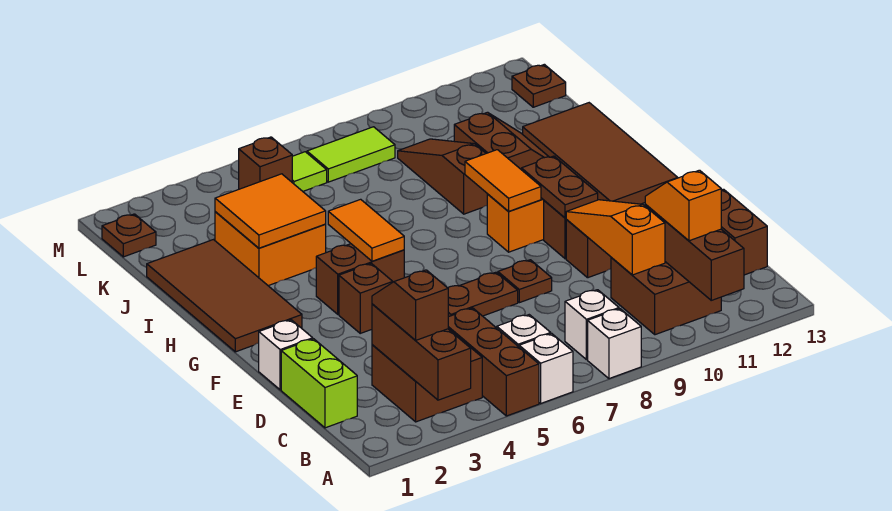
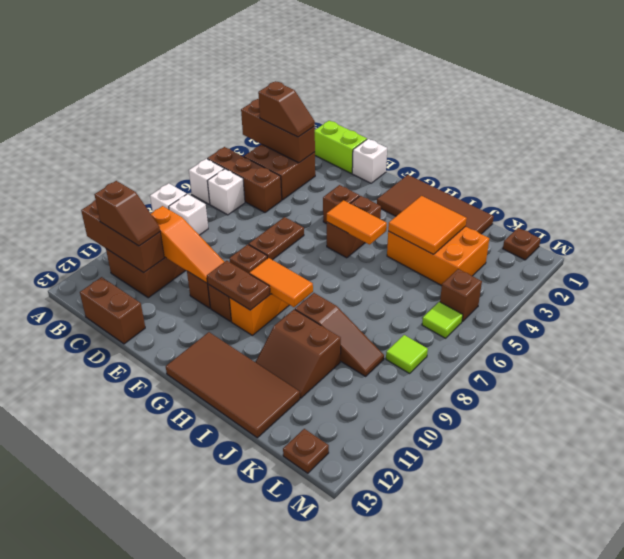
orange slope B11:C11 level 3 top B -> brown slope B11:C11 level 3 top B
orange brick I3:J4 level 1 -> orange brick I3:K4 level 1
lime tile L7:L8 level 1 -> lime tile L8 level 1

